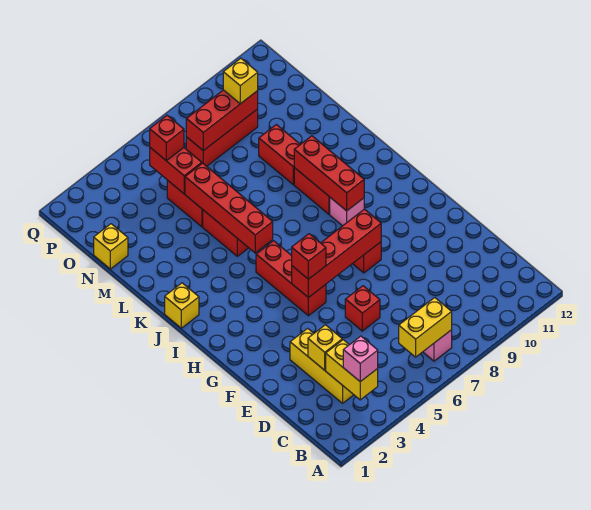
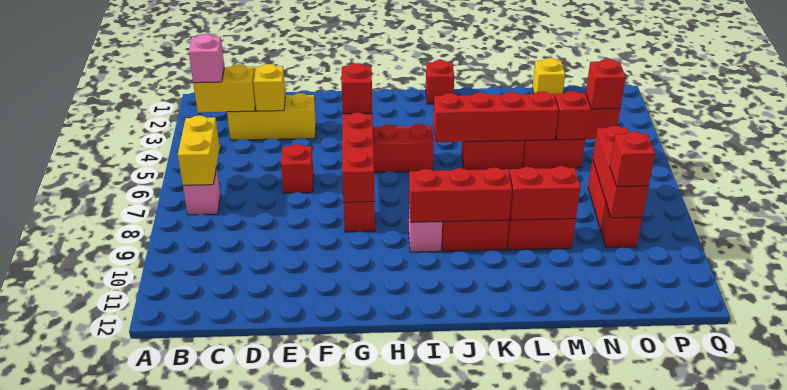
yellow brick J1 level 1 -> red brick J1 level 1
none -> red brick L9:M9 level 2
yellow brick O9 level 3 -> red brick O9 level 3

